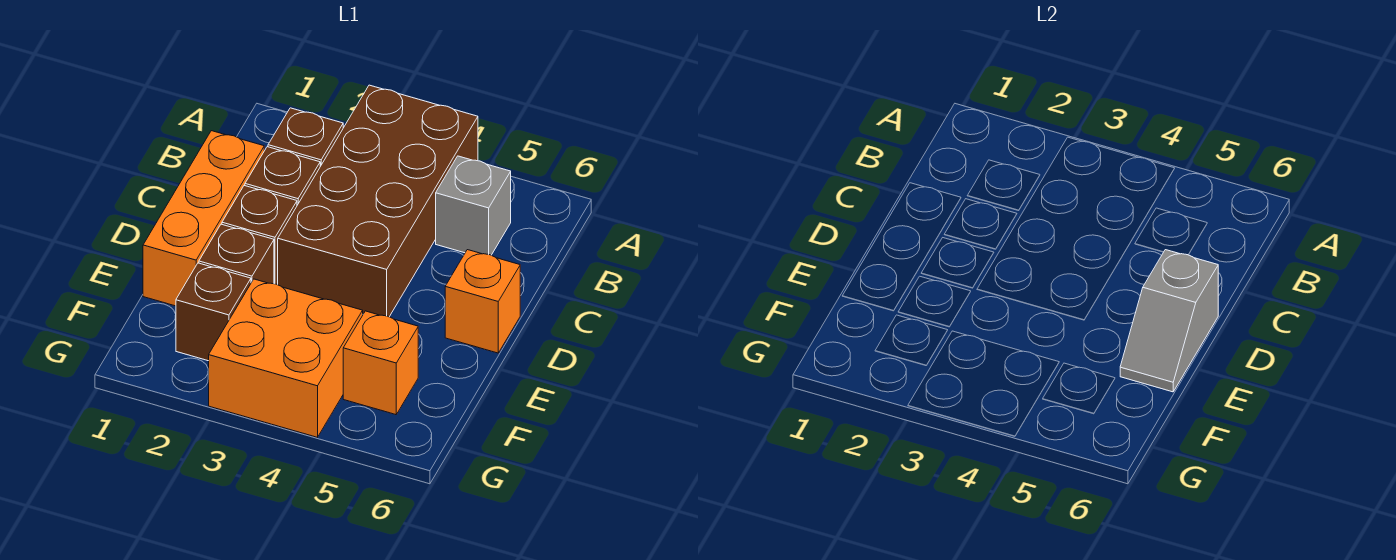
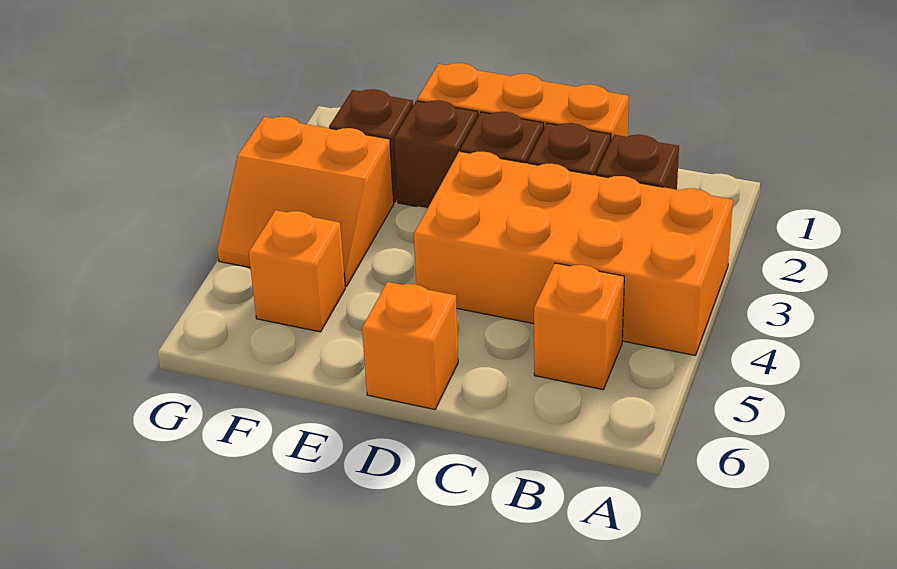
brown brick A3:D4 level 1 -> orange brick A3:D4 level 1
grey brick B5 level 1 -> orange brick B5 level 1
grey slope D6:E6 level 2 top D -> none
orange brick F3:G4 level 1 -> orange slope F3:G4 level 1 top 3

